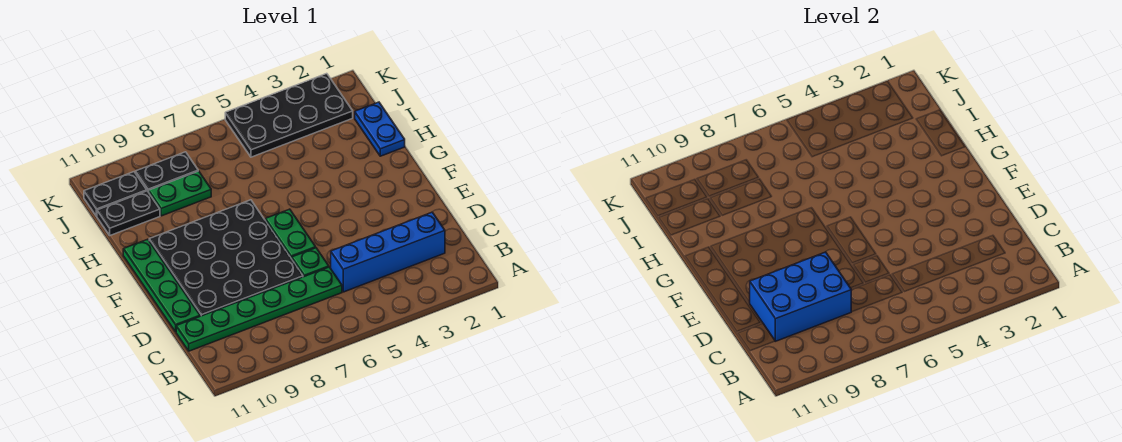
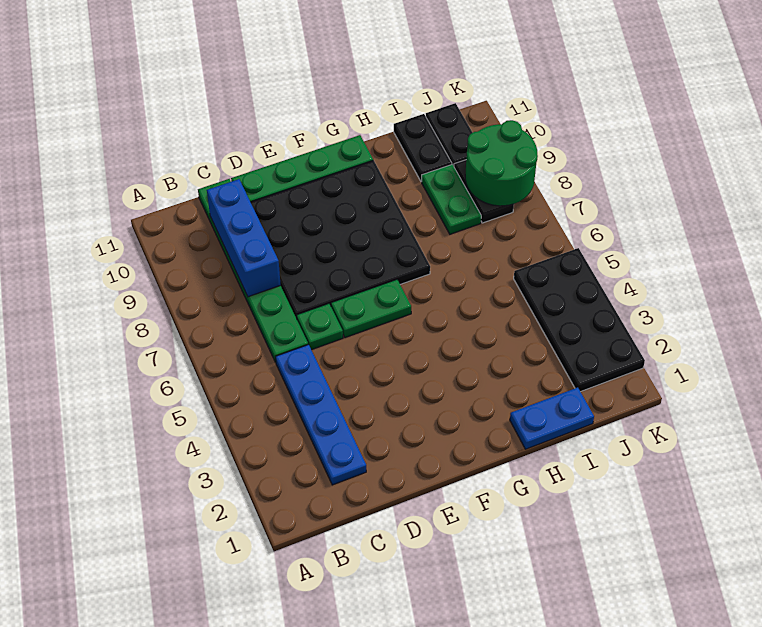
blue brick C2:C5 level 1 -> blue plate C2:C5 level 1
blue brick C8:D10 level 2 -> blue brick C8:C10 level 2
none -> green round brick J8:K9 level 2

